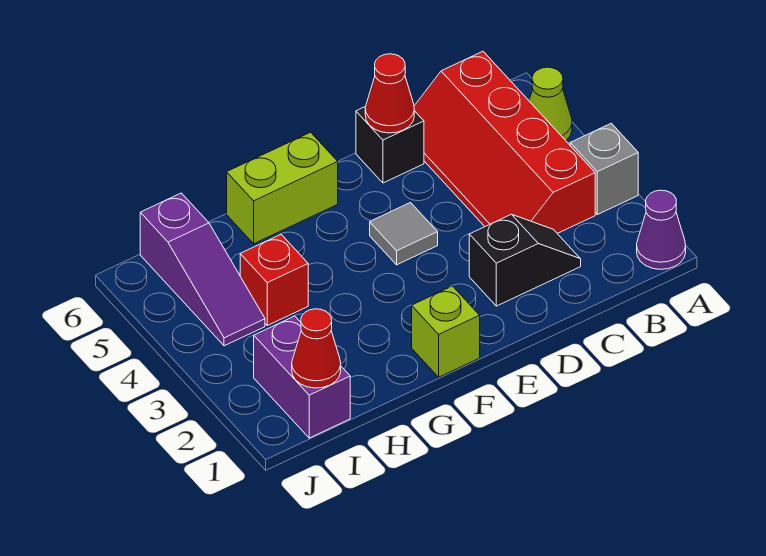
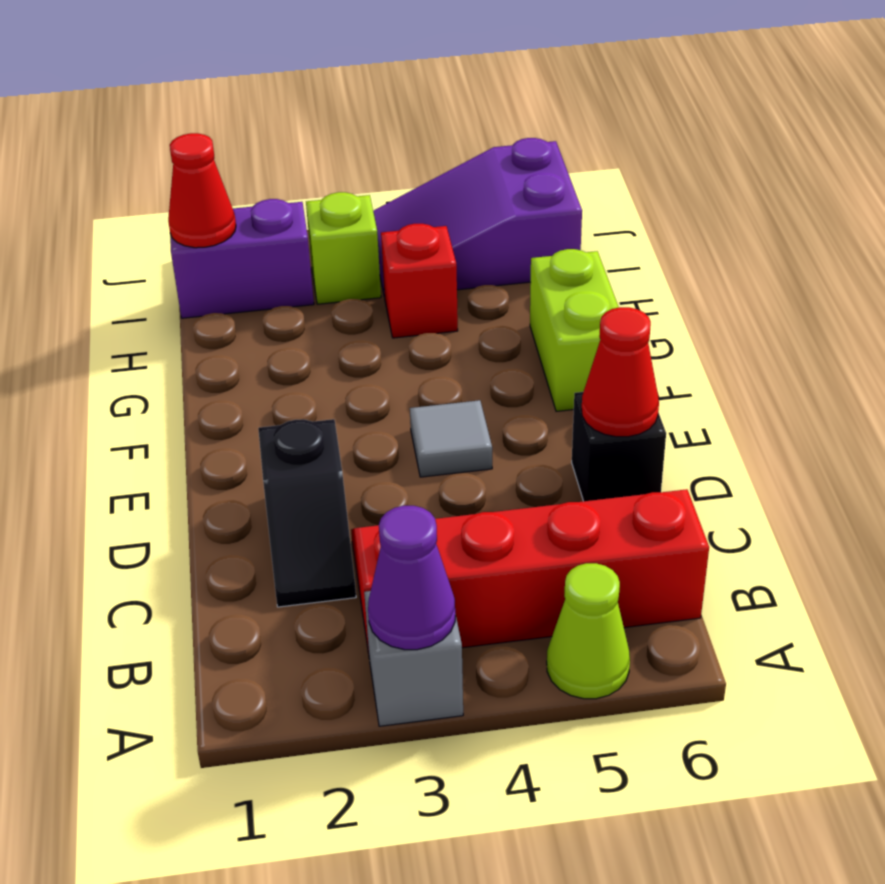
purple cone A1 level 1 -> purple cone A3 level 2
lime brick F1 level 1 -> lime brick I3 level 1
purple slope I4:I6 level 1 top 6 -> purple slope I4:J6 level 1 top 6

